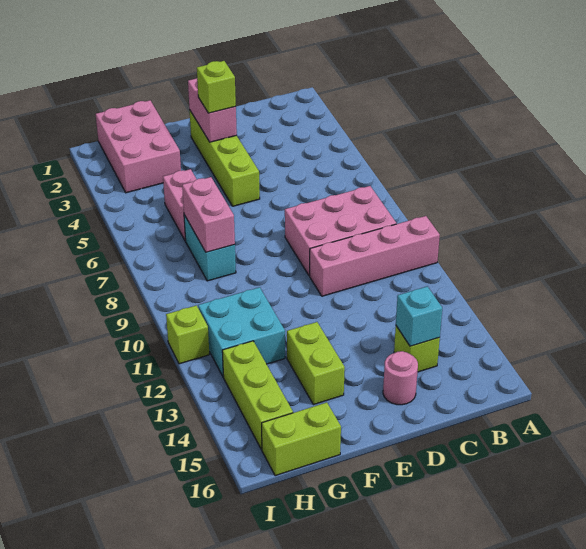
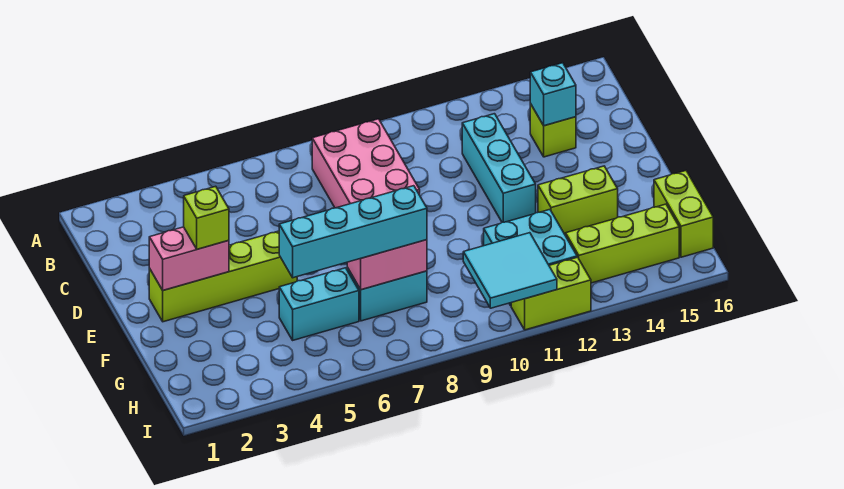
pink brick A10:D10 level 1 -> none
none -> cyan brick C12:E12 level 1
pink round brick D15 level 1 -> none
pink brick G1:H3 level 1 -> none
pink brick G5:G6 level 1 -> cyan brick G5:G6 level 1
none -> cyan brick G5:G8 level 3
none -> cyan tile H10:I11 level 2
lime brick I11 level 1 -> lime brick I11:I12 level 1

